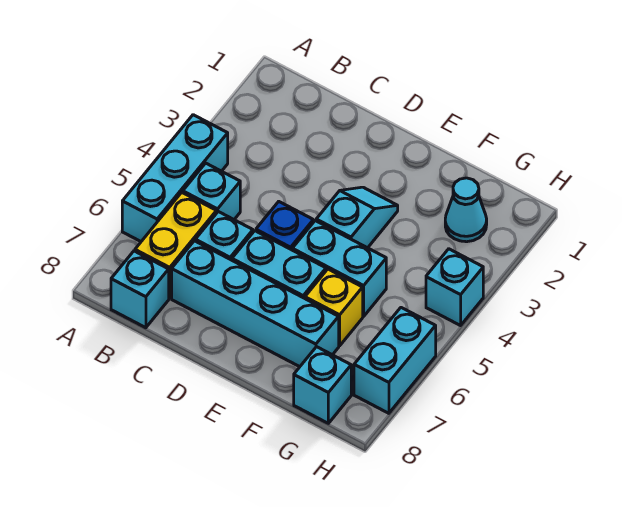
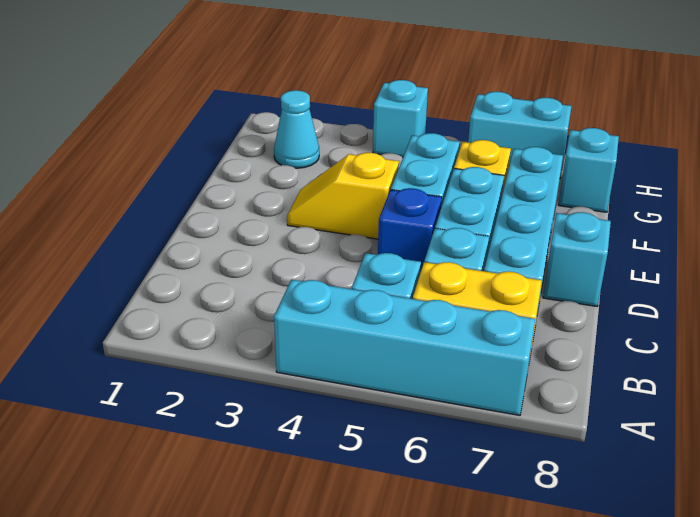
cyan brick A4:A6 level 1 -> cyan brick A4:A7 level 1
cyan brick B8 level 1 -> cyan brick D8 level 1
cyan slope E3:E4 level 1 top 4 -> yellow slope E3:E4 level 1 top 4

